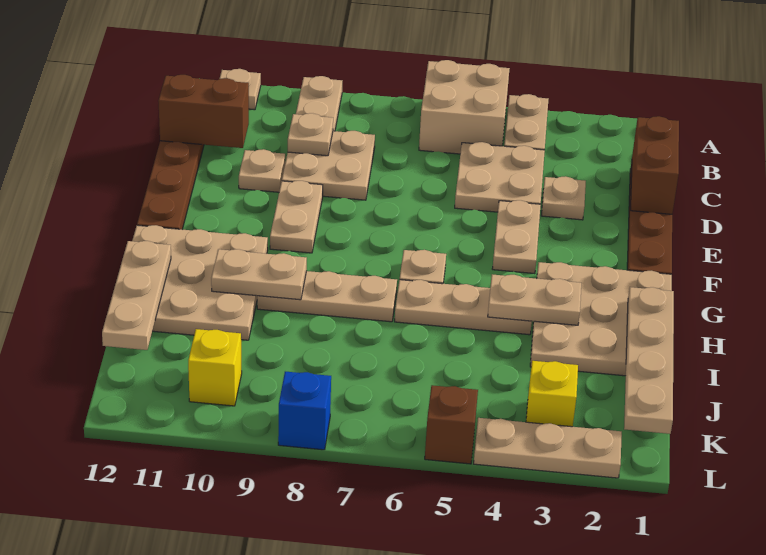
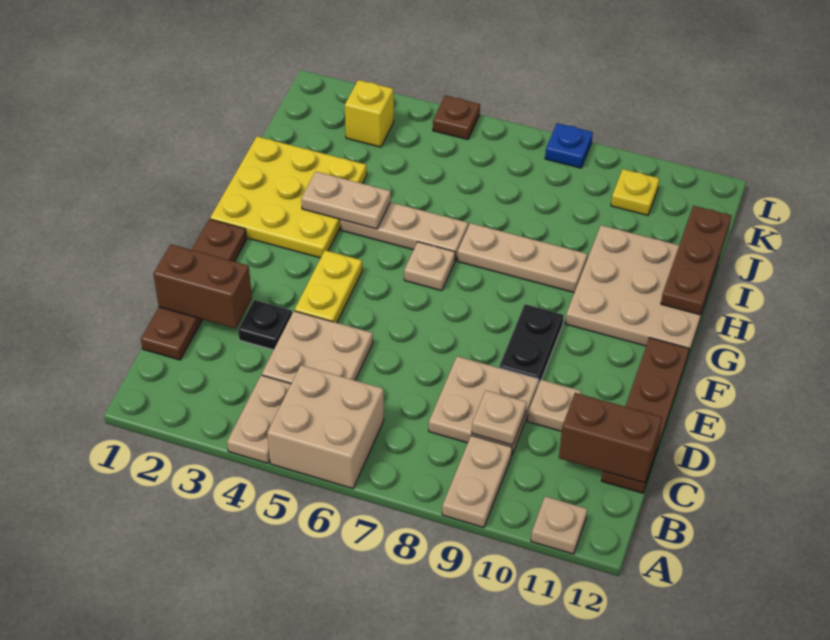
brown brick C1:D1 level 2 -> brown brick D1:D2 level 2
tan plate D3 level 1 -> black plate D3 level 1
tan plate E4:F4 level 1 -> yellow plate E4:F4 level 1
tan plate E9:F9 level 1 -> black plate E9:F9 level 1
tan plate G1:I3 level 1 -> yellow plate G1:I3 level 1
tan plate H1:K1 level 2 -> none
tan plate H9:H10 level 2 -> none
tan plate H12:J12 level 2 -> brown plate H12:J12 level 2
yellow brick K10 level 1 -> yellow plate K10 level 1
tan plate L2:L4 level 1 -> none
brown brick L5 level 1 -> brown plate L5 level 1
blue brick L8 level 1 -> blue plate L8 level 1

